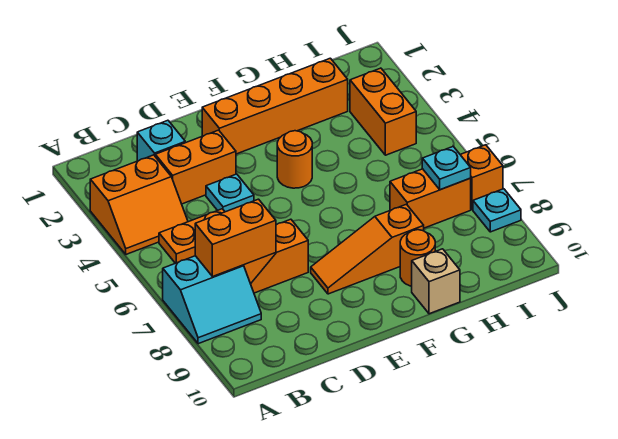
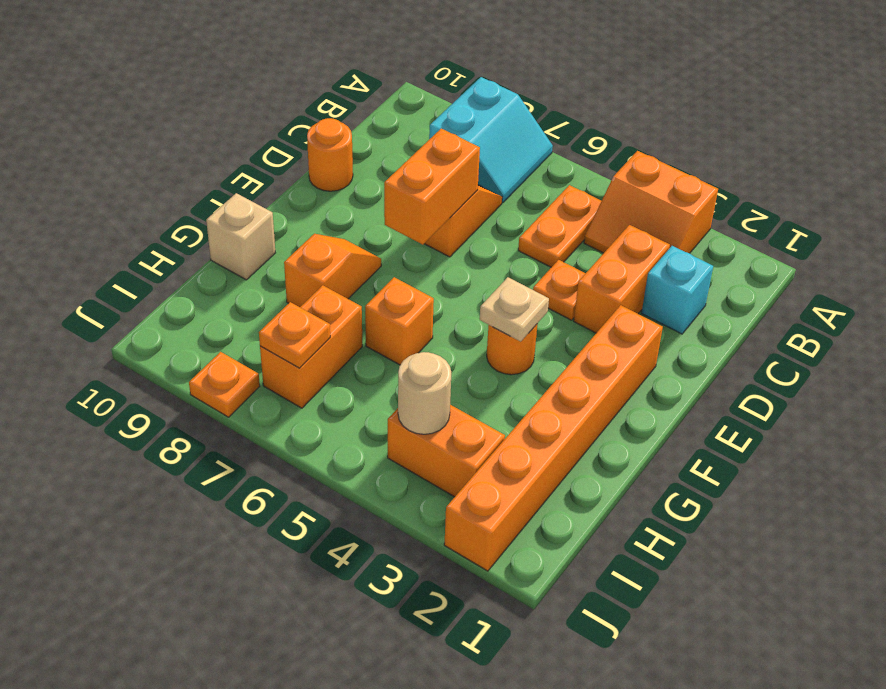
orange slope A3:B4 level 1 top 3 -> orange slope A3:B4 level 1 top A
cyan slope A7:B8 level 1 top 7 -> cyan slope A7:B8 level 1 top 8
orange brick B7:C7 level 2 -> orange brick D7:E7 level 2
cyan plate D4 level 1 -> orange plate D4 level 1
orange brick E2:H2 level 1 -> orange brick E2:J2 level 1
orange slope E8:G8 level 1 top G -> orange slope F8:G8 level 1 top G
none -> tan plate F4 level 2
orange round brick G9 level 1 -> orange round brick D10 level 1
none -> tan round brick I4 level 2
cyan plate I7 level 2 -> orange plate I7 level 2
orange brick J7 level 1 -> orange brick G6 level 1
cyan plate J8 level 1 -> orange plate J8 level 1

